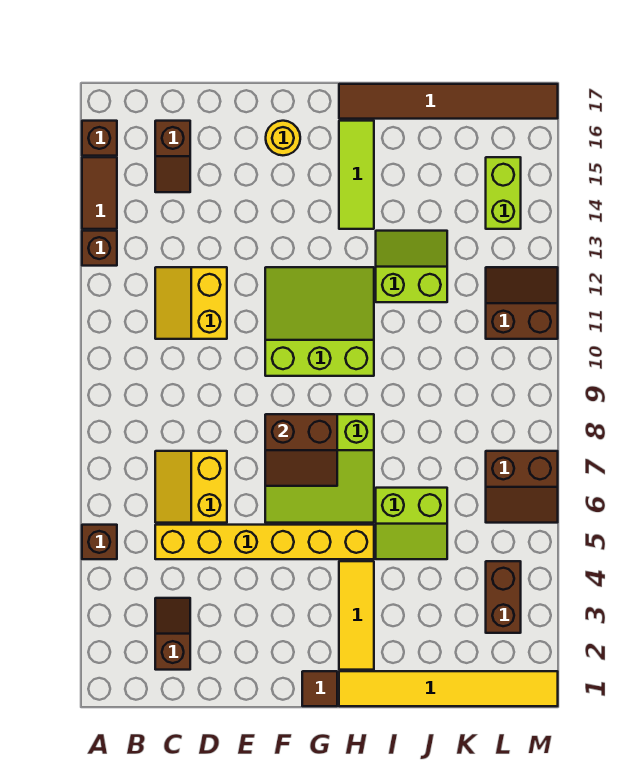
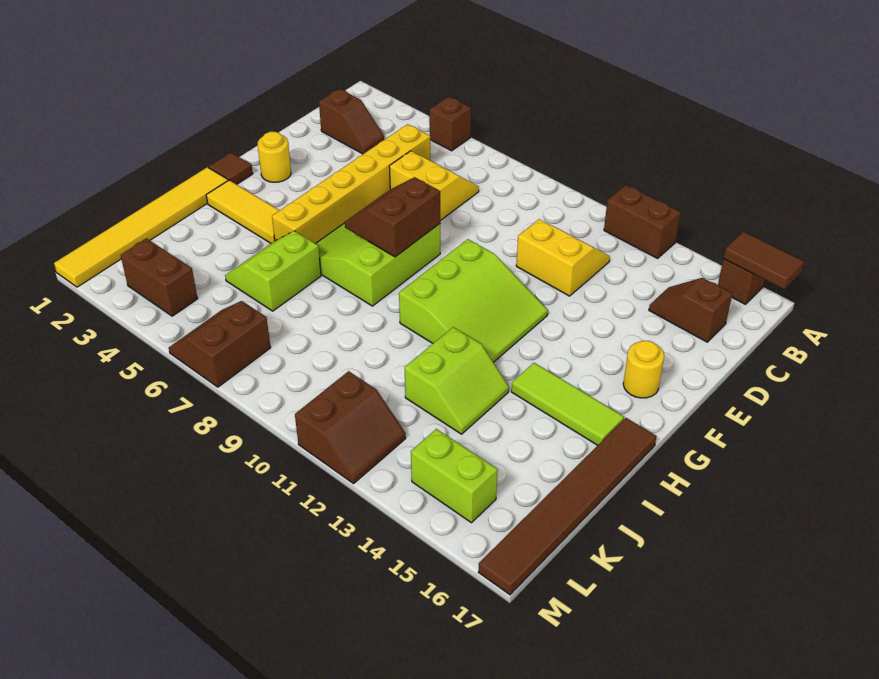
brown brick A13 level 1 -> brown brick A12:A13 level 1
brown tile A14:A15 level 1 -> brown tile A16:A17 level 2
none -> yellow round brick F2 level 1

